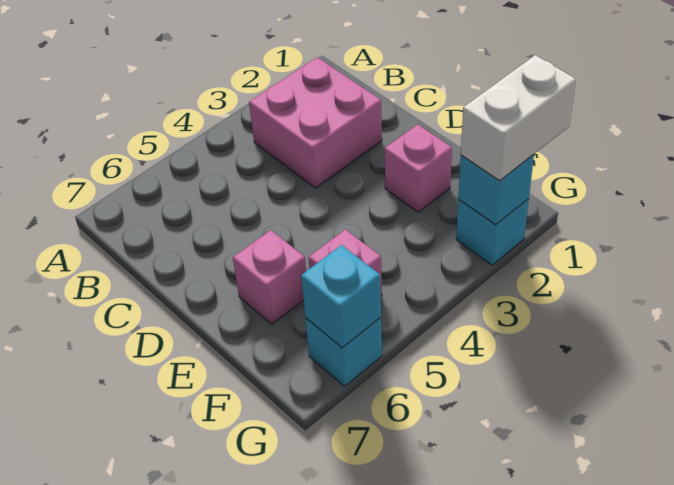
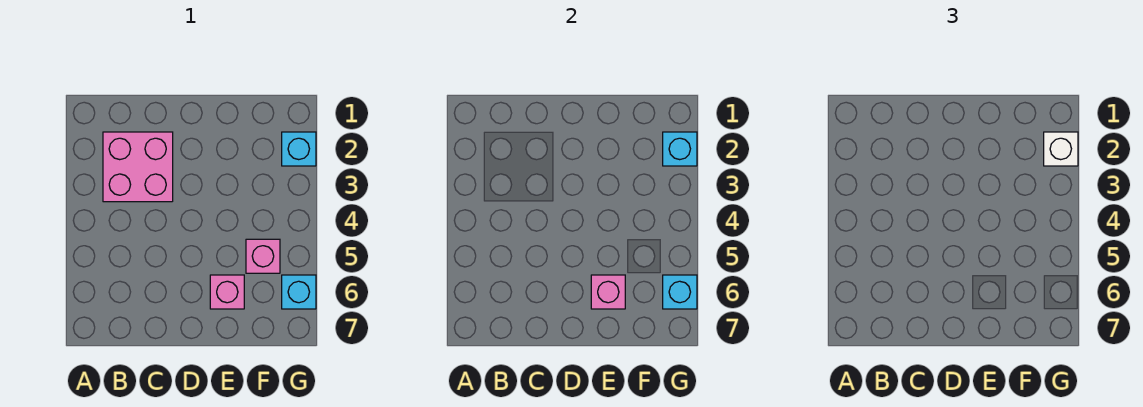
pink brick E2 level 1 -> pink brick E6 level 2
white brick G1:G2 level 3 -> white brick G2 level 3

